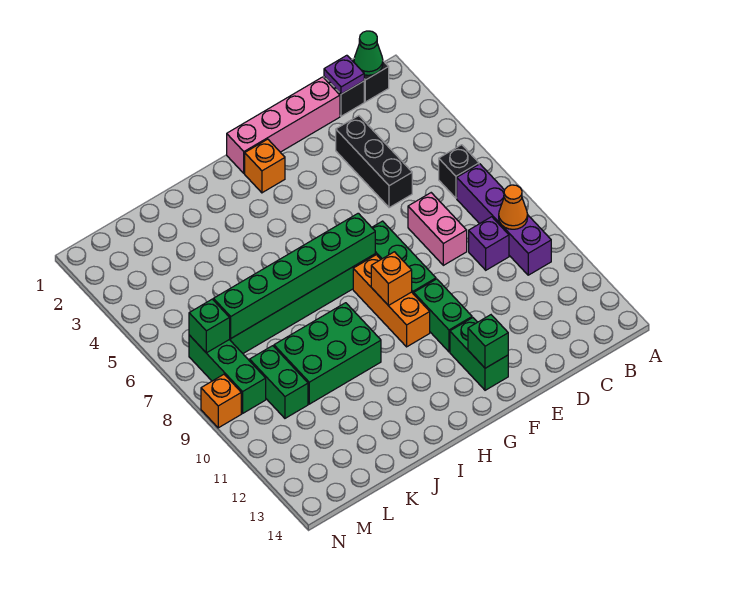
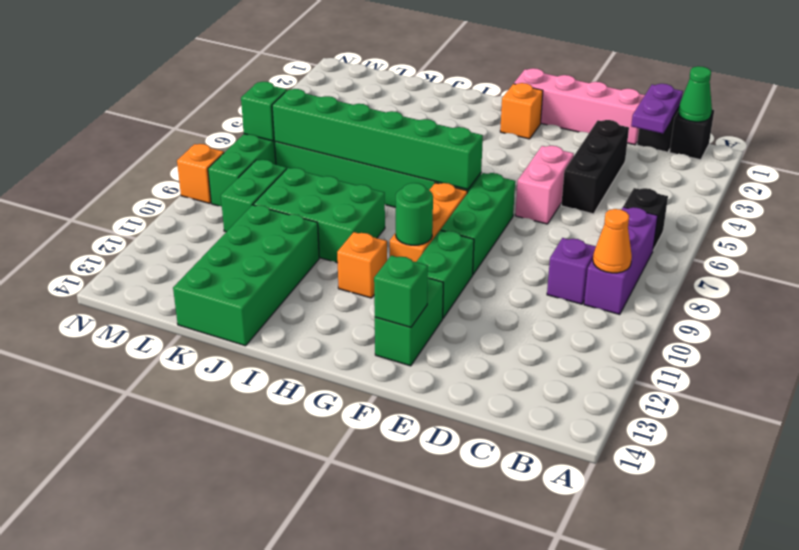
purple brick B7:B10 level 1 -> purple brick B7:B9 level 1
purple plate C1 level 2 -> purple plate C1:C2 level 2
pink brick D7:D8 level 1 -> pink brick E5:E6 level 1
orange brick G9 level 2 -> orange brick H11 level 1
none -> green round brick G10 level 2
none -> green brick J11:K14 level 1

